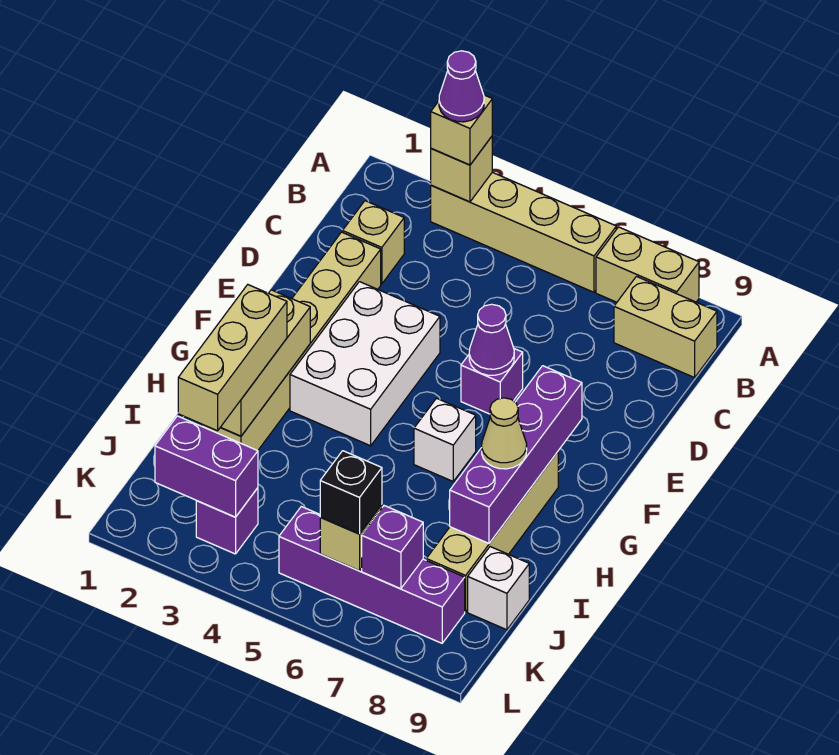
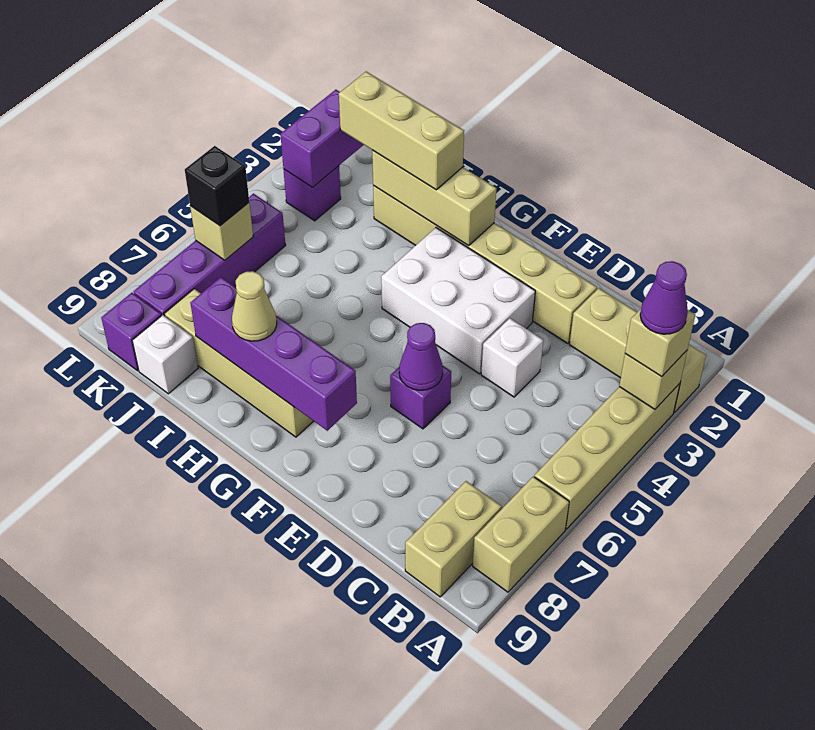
tan brick C2 level 1 -> tan brick A2:C2 level 1
white brick G6 level 1 -> white brick D4 level 1
purple brick K7 level 2 -> purple brick K9 level 1

